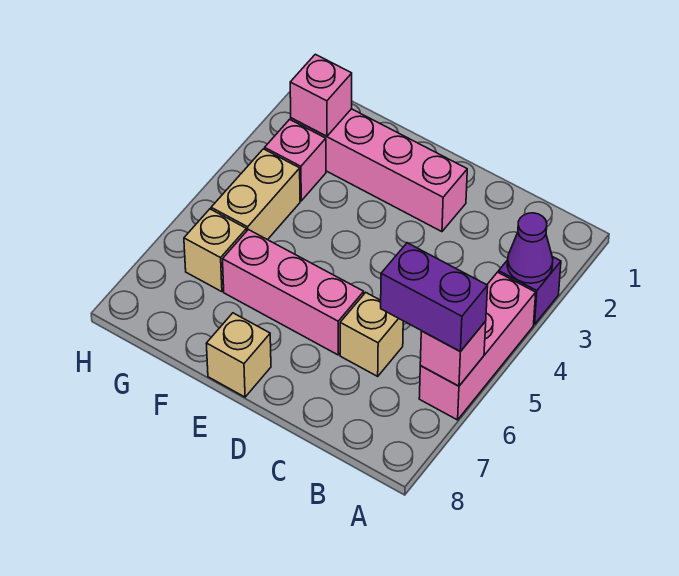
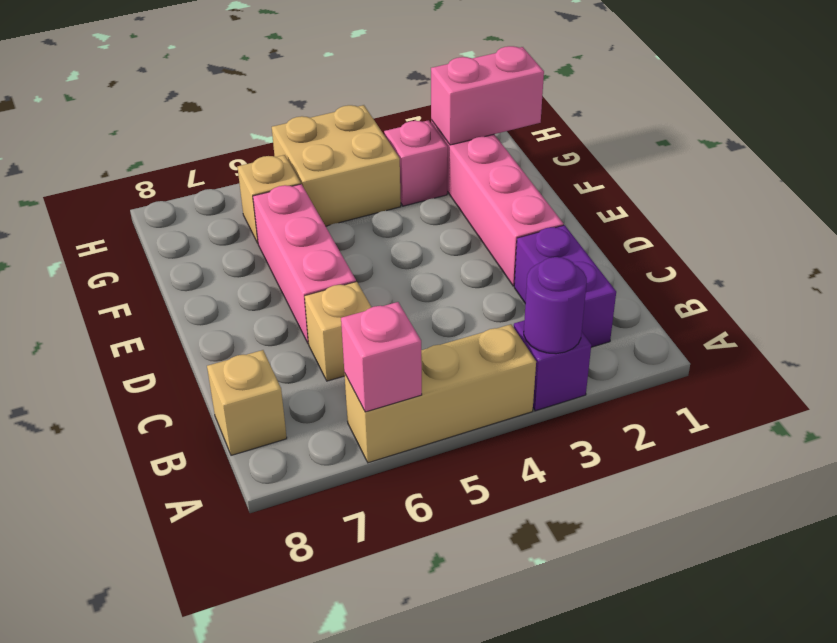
purple cone A3 level 2 -> purple round brick A3 level 2
pink brick A4:A6 level 1 -> tan brick A4:A6 level 1
purple brick A6:B6 level 3 -> purple brick B2:C2 level 1
tan brick E8 level 1 -> tan brick B8 level 1
pink brick G2 level 2 -> pink brick G1:G2 level 2
tan brick G4:G5 level 1 -> tan brick G4:H5 level 1

